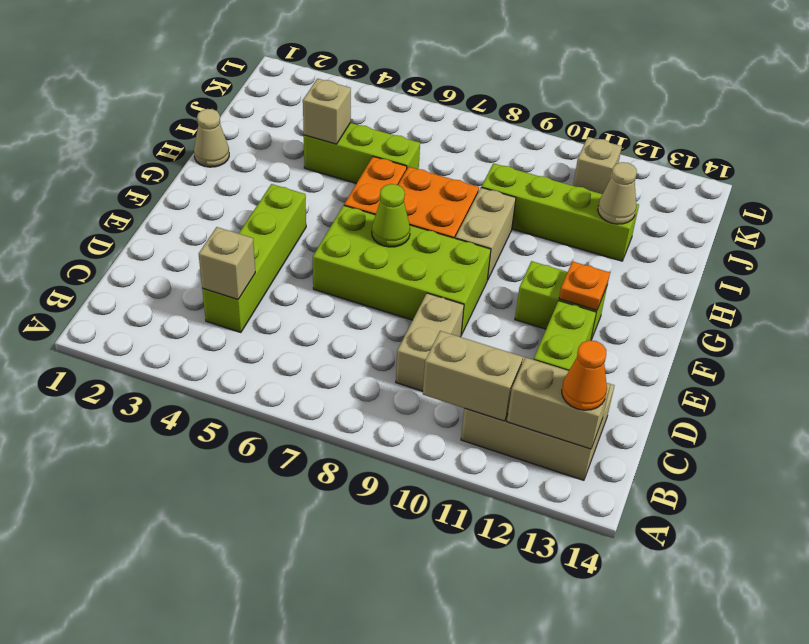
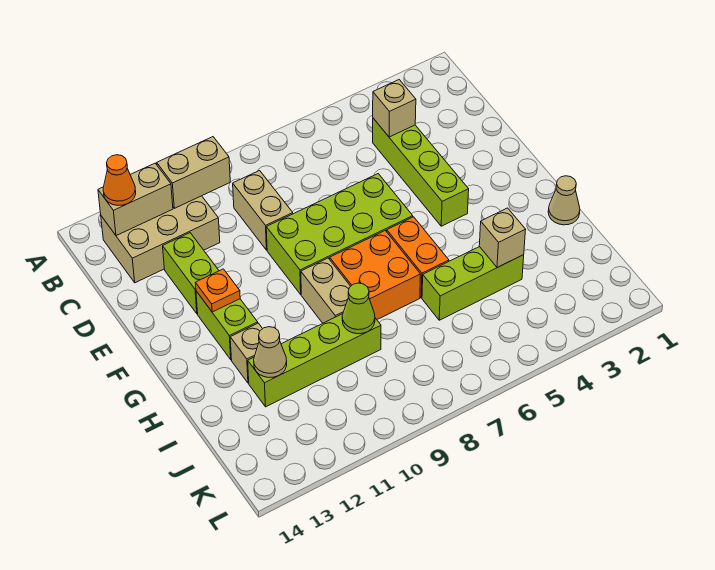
lime cone F7 level 2 -> lime cone I9 level 2
lime brick F11:F12 level 1 -> lime brick F12:G12 level 1
tan brick K11 level 1 -> tan brick H12 level 1

